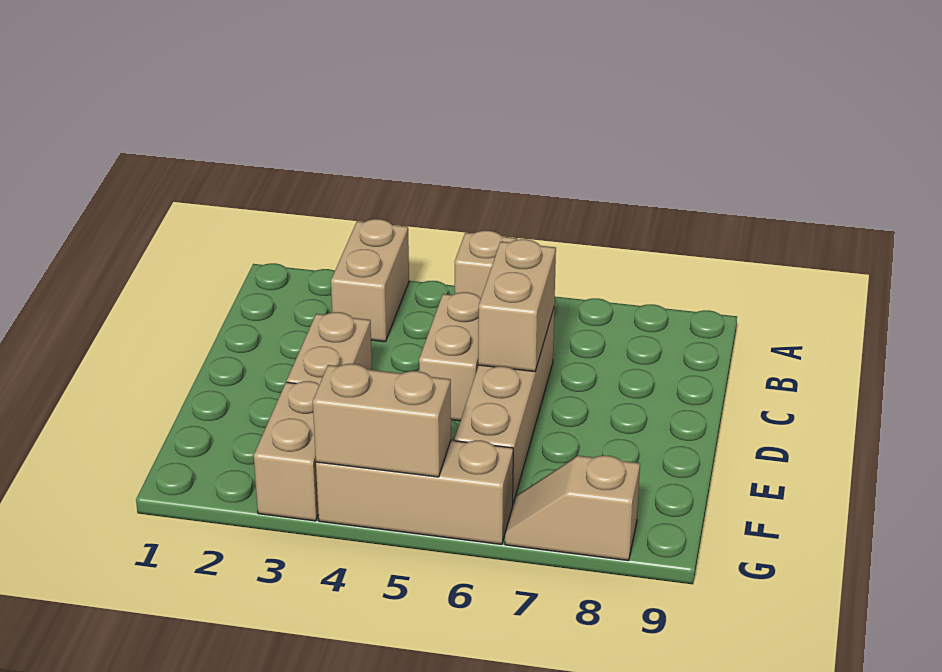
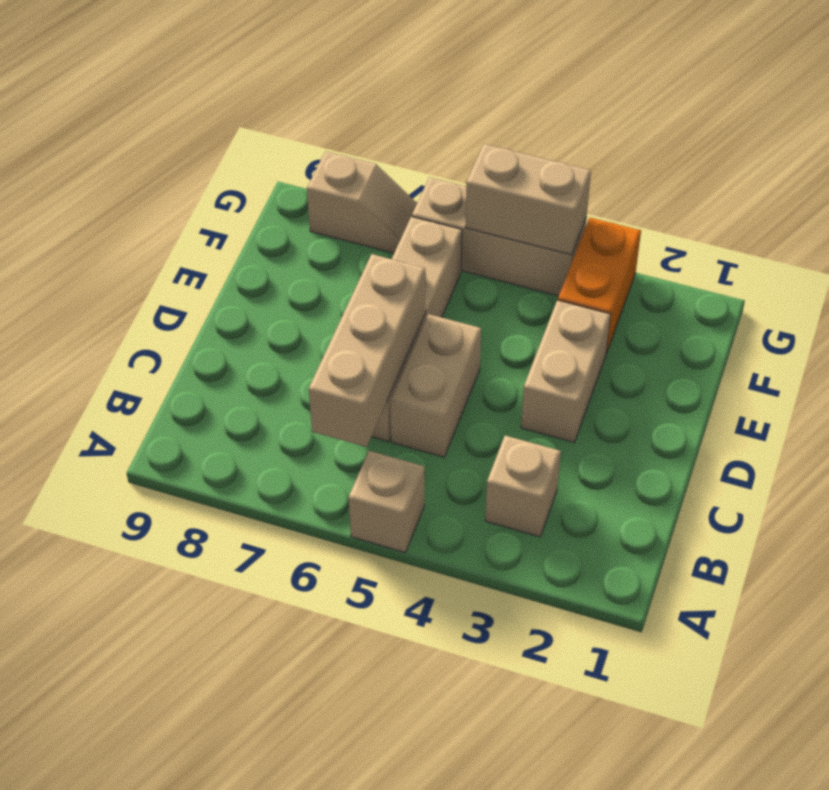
tan brick A3:B3 level 1 -> tan brick B3 level 1
tan brick C6:D6 level 2 -> tan brick B6:D6 level 2
tan brick F3:G3 level 1 -> orange brick F3:G3 level 1

